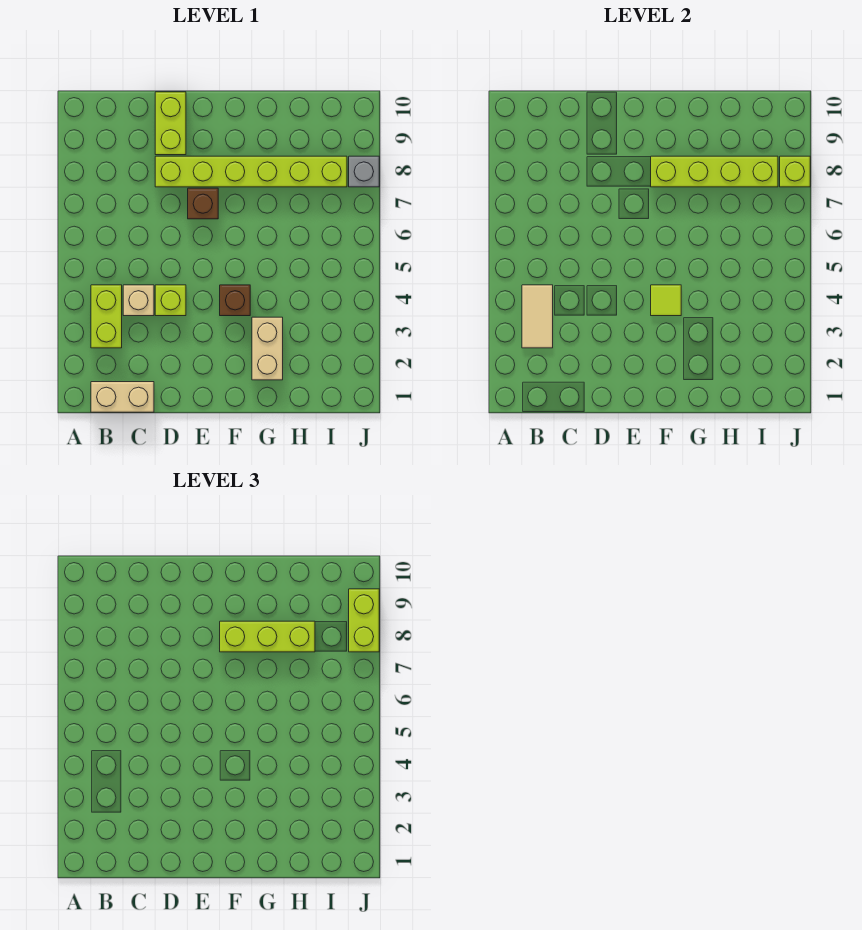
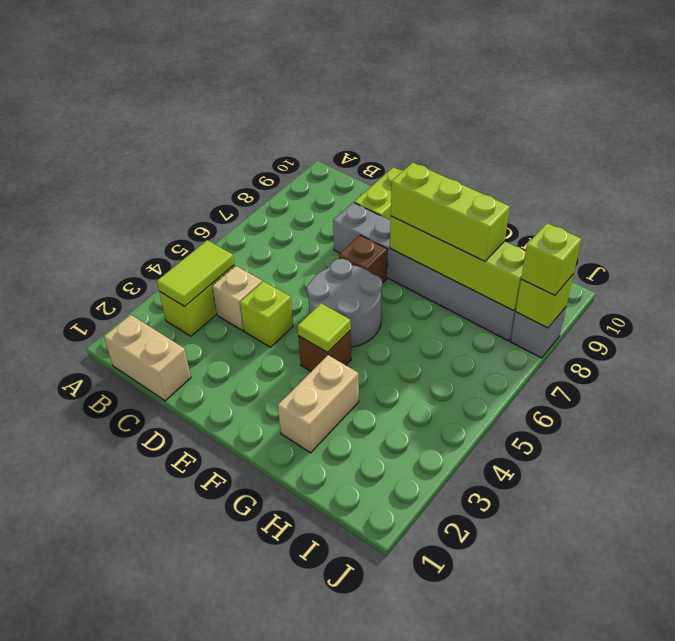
tan tile B3:B4 level 2 -> lime tile B3:B4 level 2
lime brick D8:I8 level 1 -> grey brick D8:I8 level 1
none -> grey round brick E5:F6 level 1
lime brick J8:J9 level 3 -> lime brick J8 level 3

